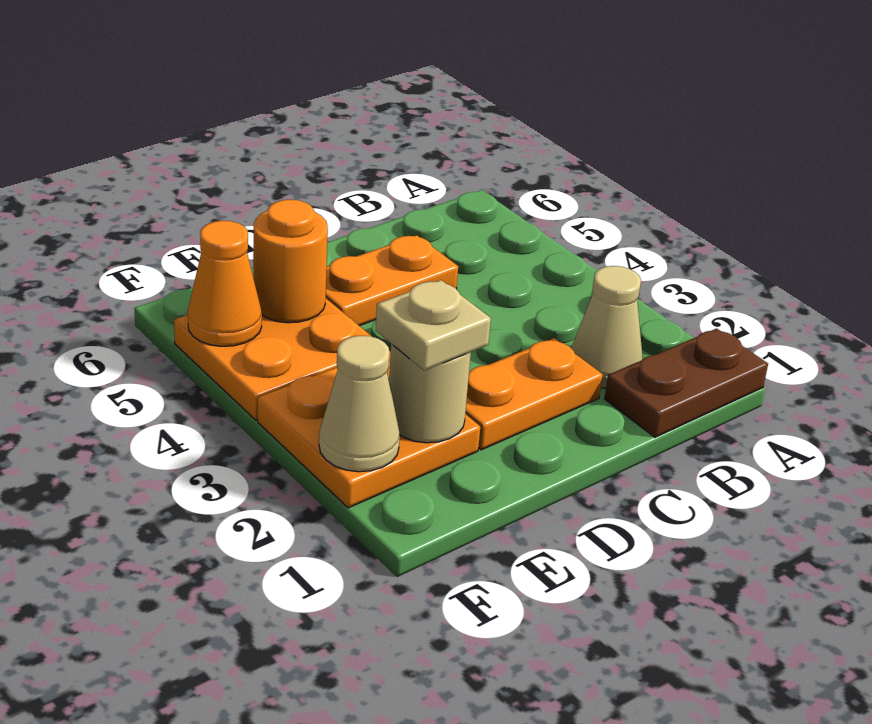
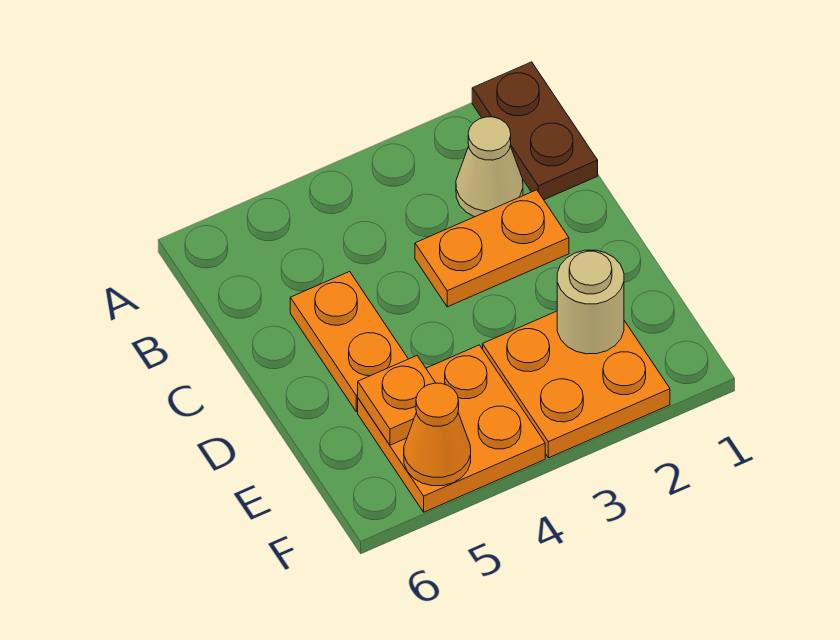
orange plate C2:D2 level 1 -> orange plate C2:C3 level 1
tan plate E2 level 3 -> none
orange round brick E5 level 2 -> orange plate E5 level 2
tan cone F2 level 2 -> none

